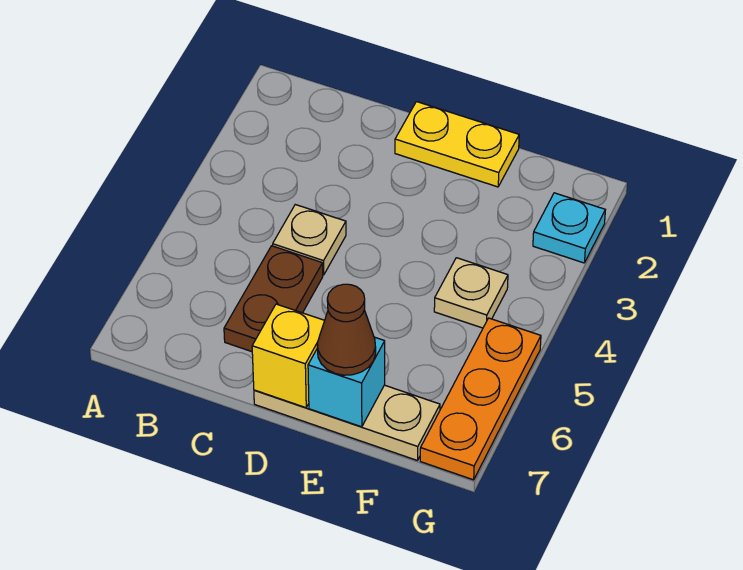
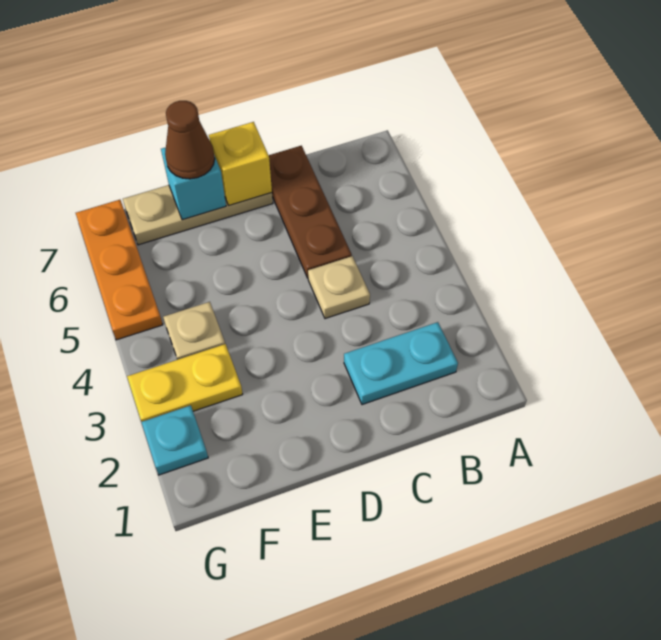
none -> cyan plate B2:C2 level 1
brown plate C5:C6 level 1 -> brown plate C5:C7 level 1
yellow plate D1:E1 level 1 -> yellow plate F3:G3 level 1

